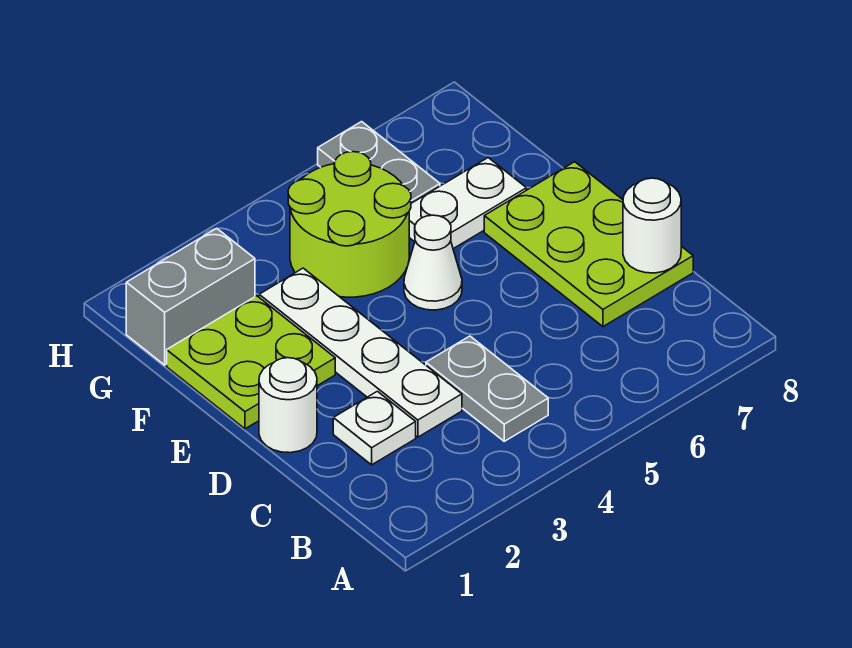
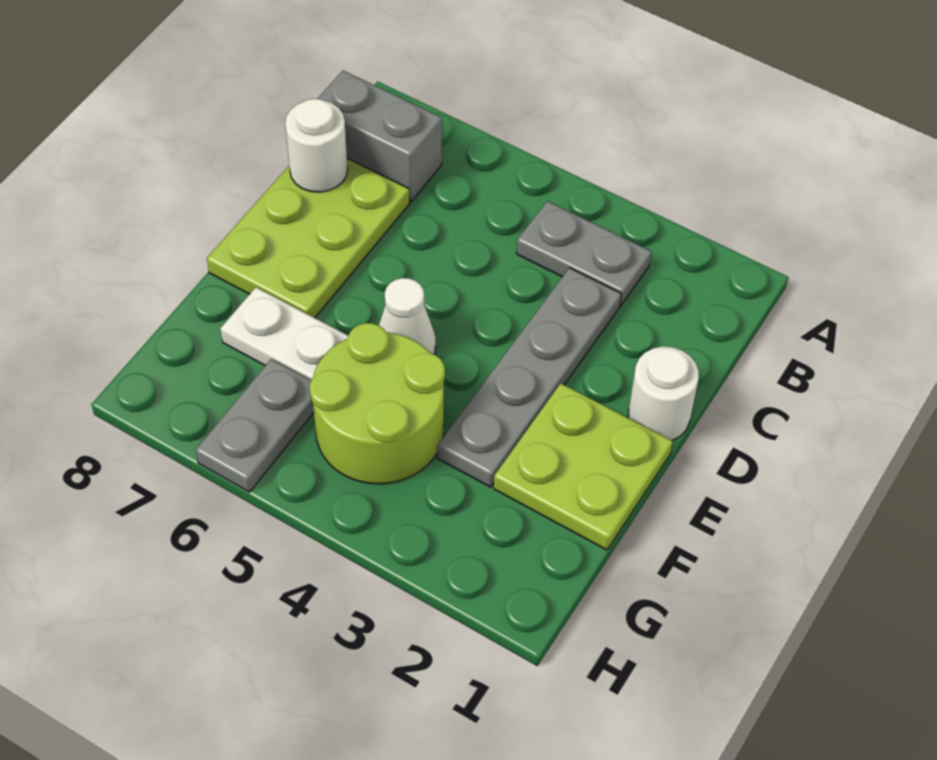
grey plate B4:C4 level 1 -> grey plate B3:B4 level 1
white plate C2 level 1 -> none
white plate C3:F3 level 1 -> grey plate C3:F3 level 1
grey brick G1:G2 level 1 -> grey brick B7:B8 level 1

